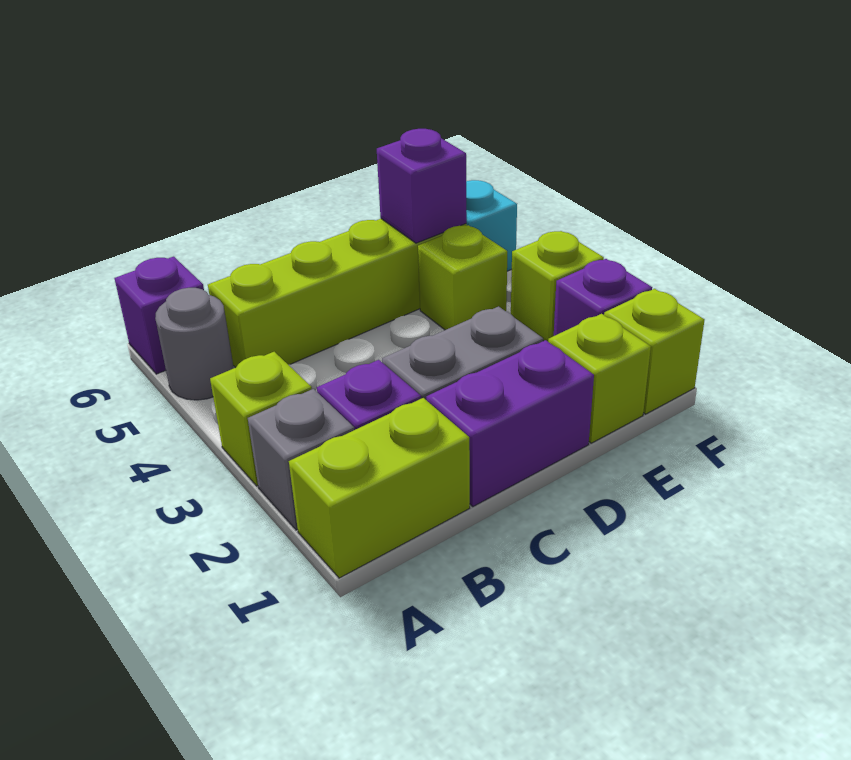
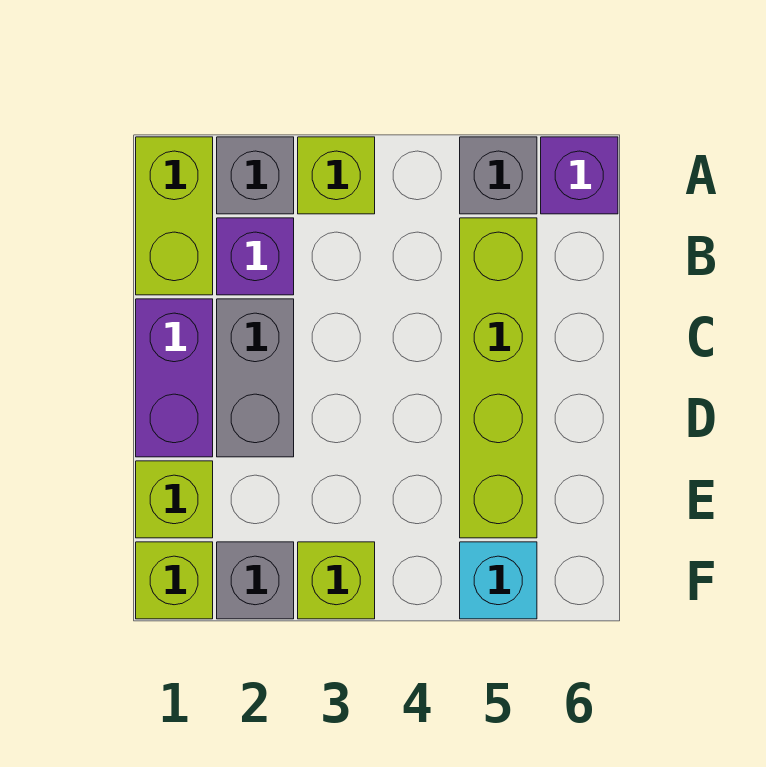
grey round brick A5 level 1 -> grey brick A5 level 1
lime brick E4 level 1 -> none
purple brick E5 level 2 -> none
purple brick F2 level 1 -> grey brick F2 level 1

